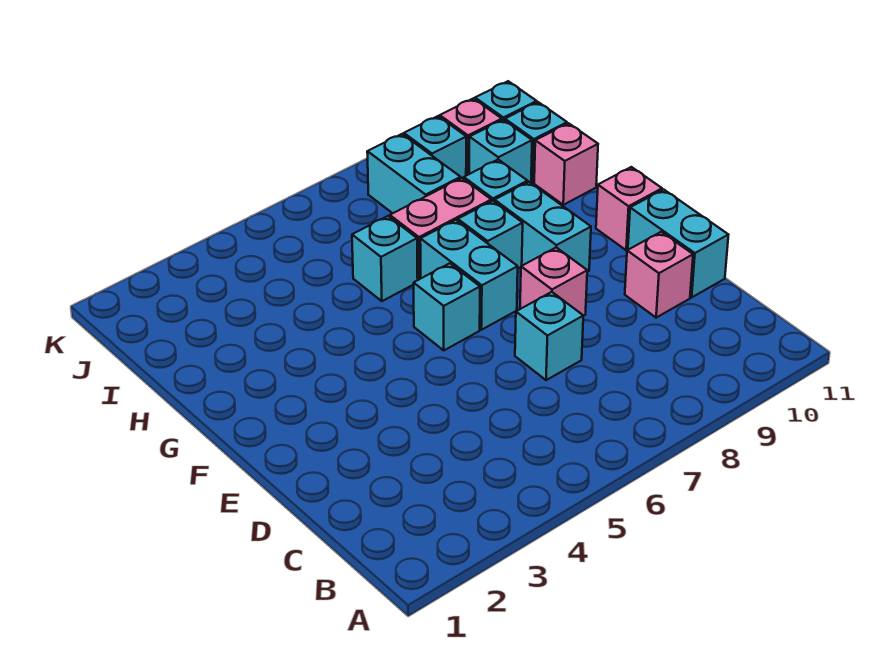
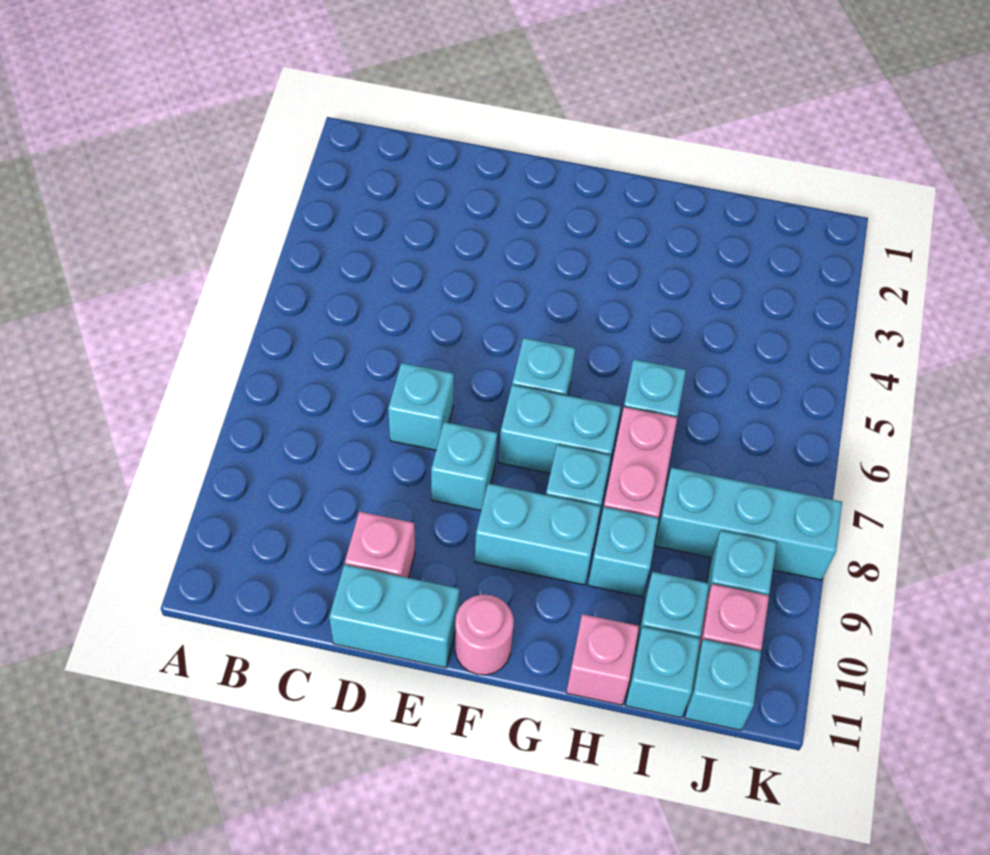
pink brick E8 level 1 -> cyan brick E8 level 1
pink brick F11 level 1 -> pink round brick F11 level 1
cyan brick I8:J8 level 1 -> cyan brick I8:K8 level 1

